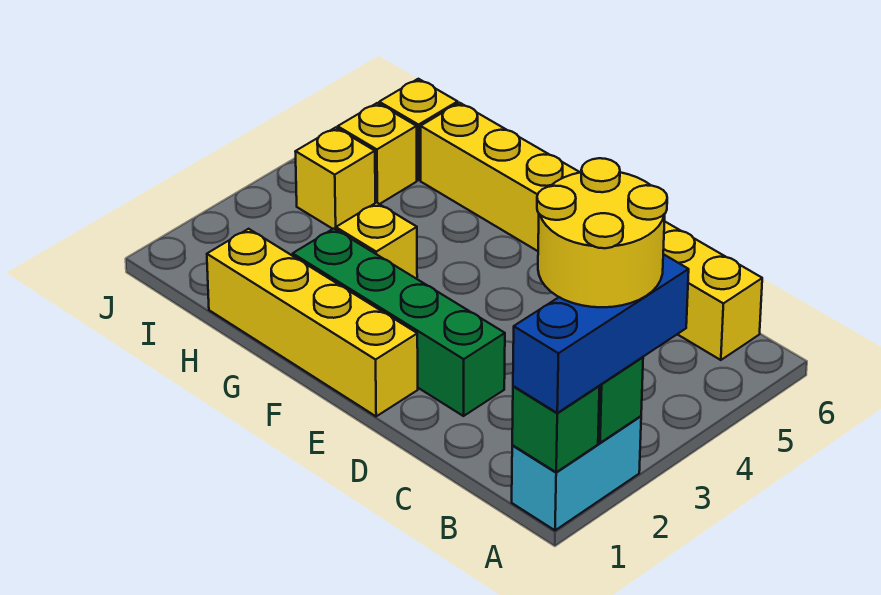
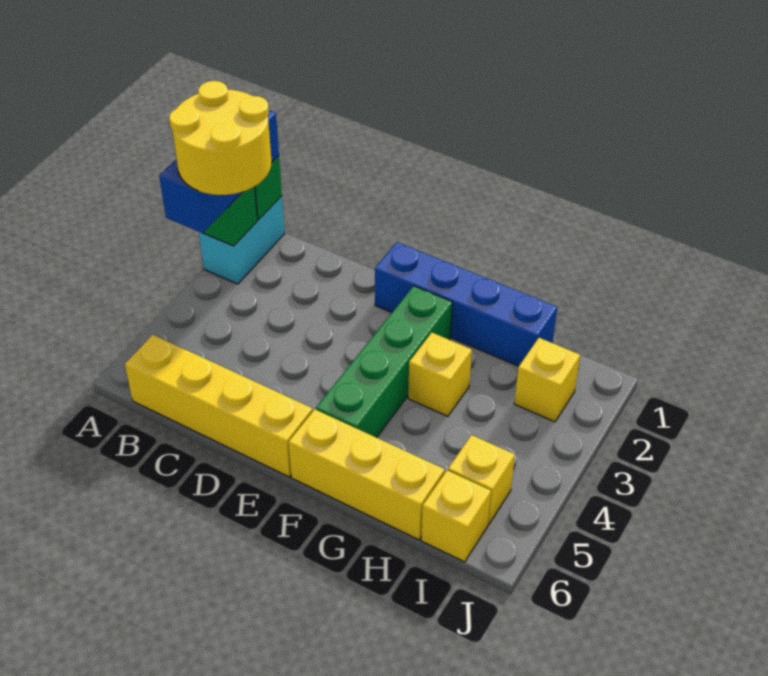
green brick D2:G2 level 1 -> green brick F2:F5 level 1
yellow brick E1:H1 level 1 -> blue brick E1:H1 level 1
yellow brick I4 level 1 -> yellow brick I2 level 1

